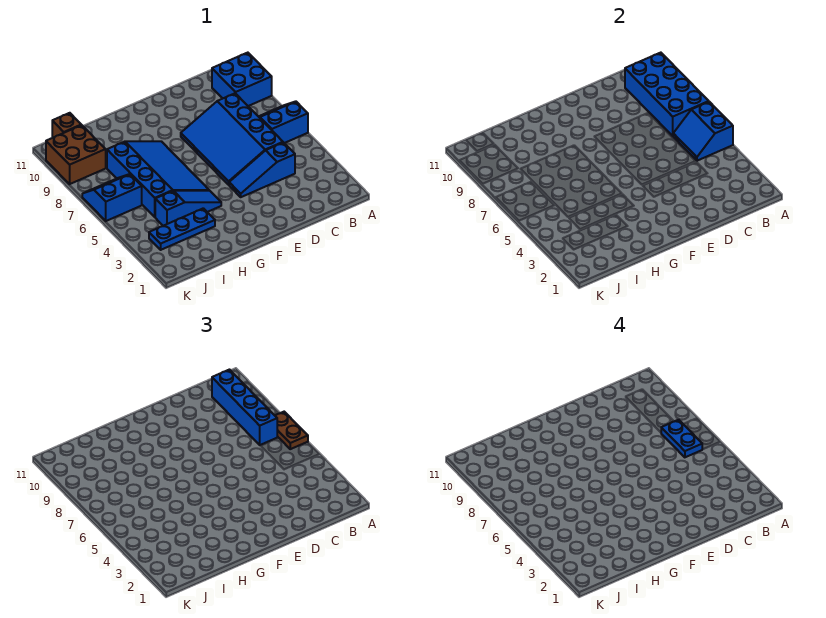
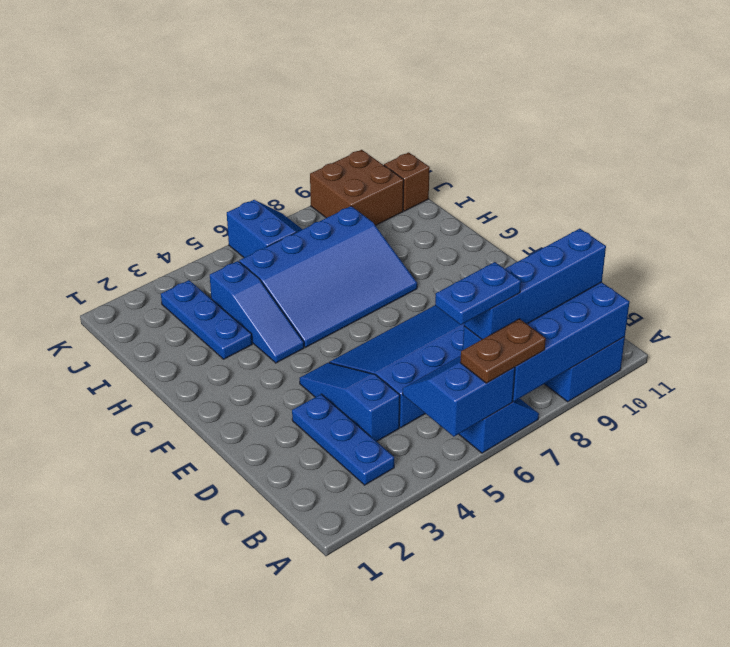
none -> blue plate B3:D3 level 1

